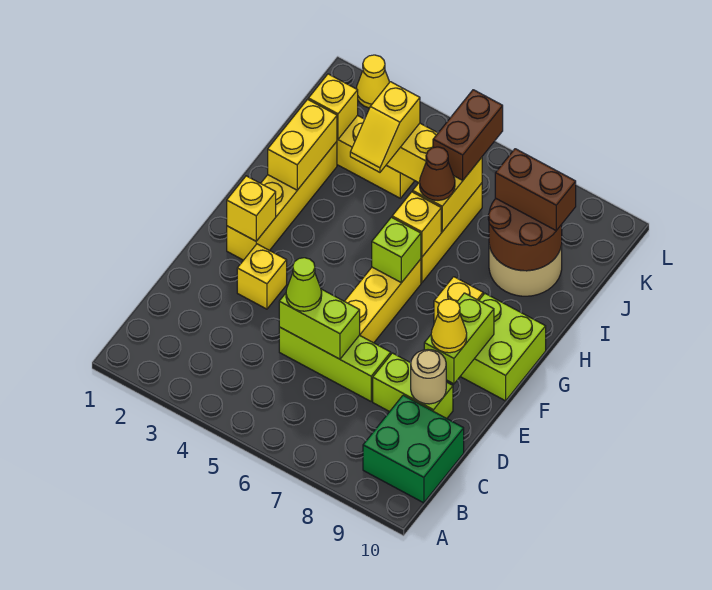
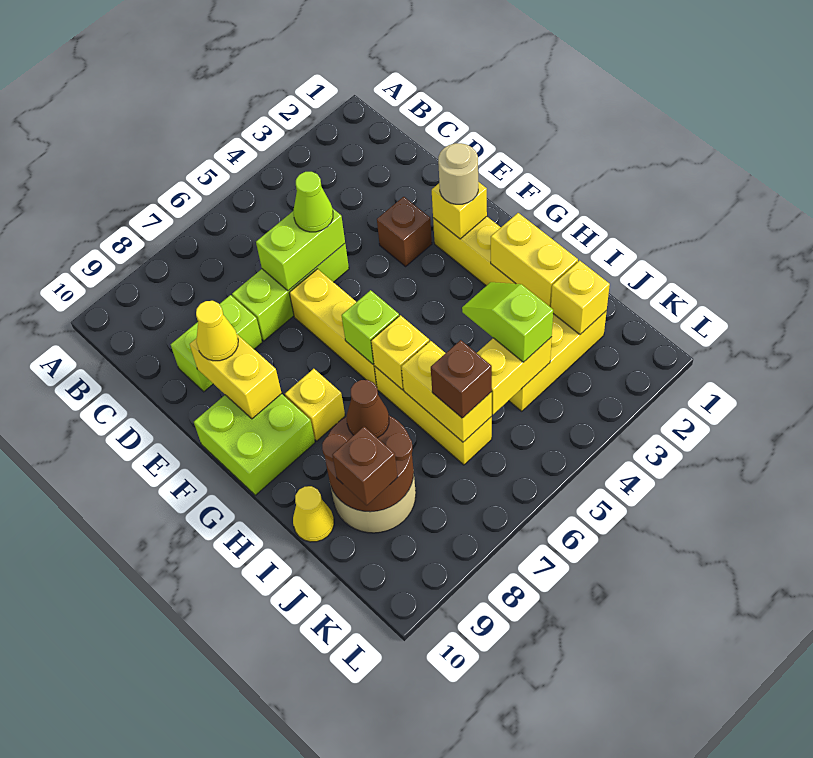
green brick B9:C10 level 1 -> none
tan round brick D9 level 2 -> tan round brick F2 level 3
yellow brick E3 level 1 -> brown brick E3 level 1
lime brick E9:F9 level 2 -> yellow brick E9:F9 level 2
yellow slope I4:J4 level 3 top J -> lime slope I4:J4 level 3 top J
brown cone I6 level 3 -> brown cone I8 level 3
brown brick J6:K6 level 3 -> brown brick J6 level 3
brown brick J8:J9 level 3 -> brown brick J9 level 3
yellow cone L2 level 1 -> yellow cone I10 level 1

